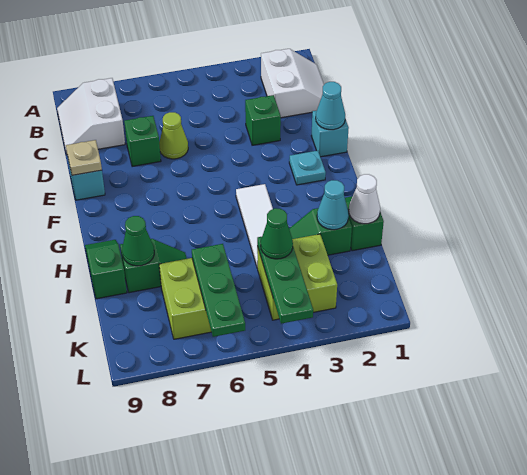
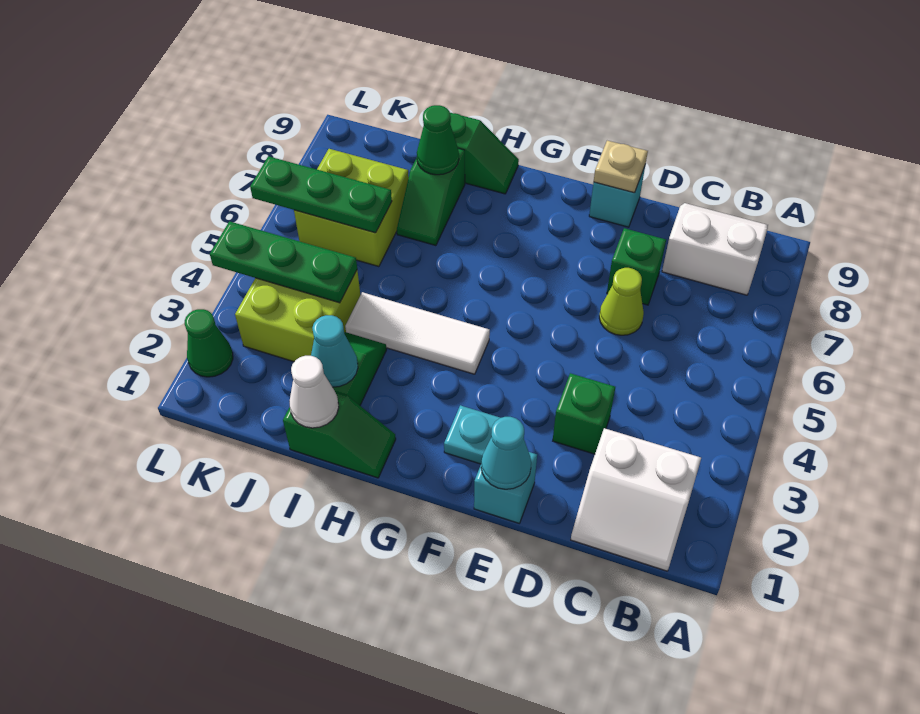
green cone J4 level 3 -> green cone L2 level 1

